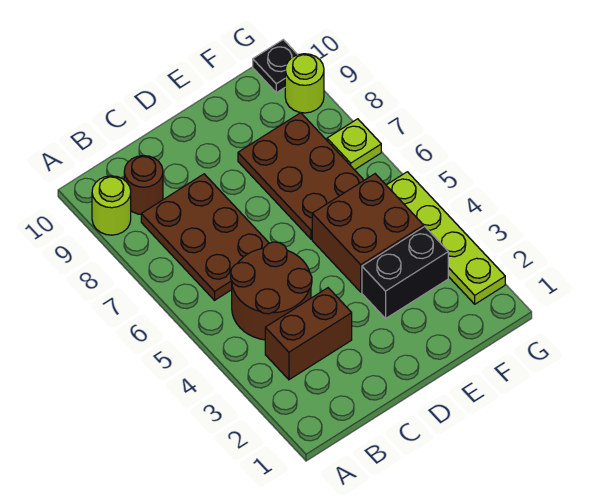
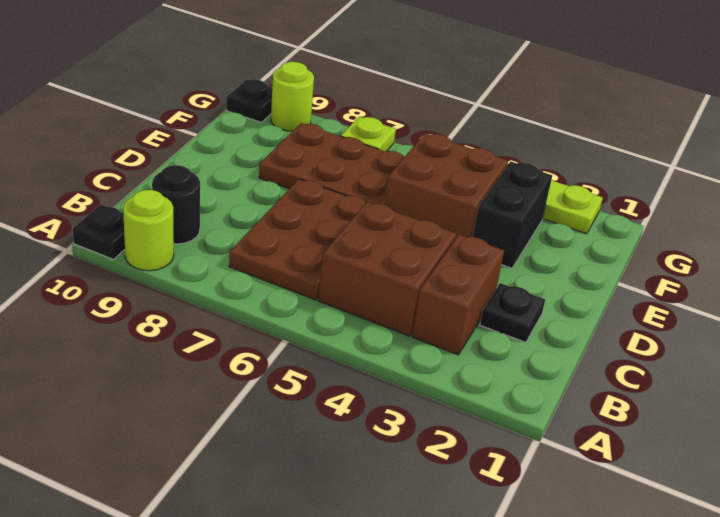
none -> black plate A10 level 1
brown round brick B4:C5 level 1 -> brown brick B4:C5 level 1
brown plate B6:C8 level 1 -> brown plate B6:D7 level 1
brown round brick B9 level 1 -> black round brick B9 level 1
none -> black plate C2 level 1

